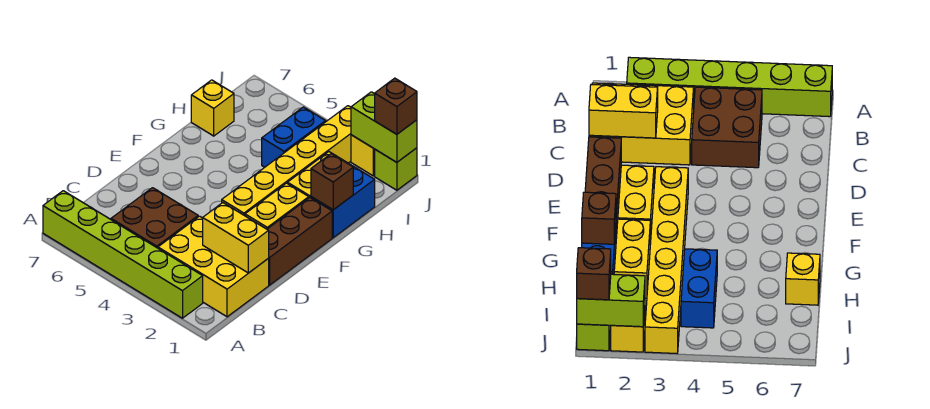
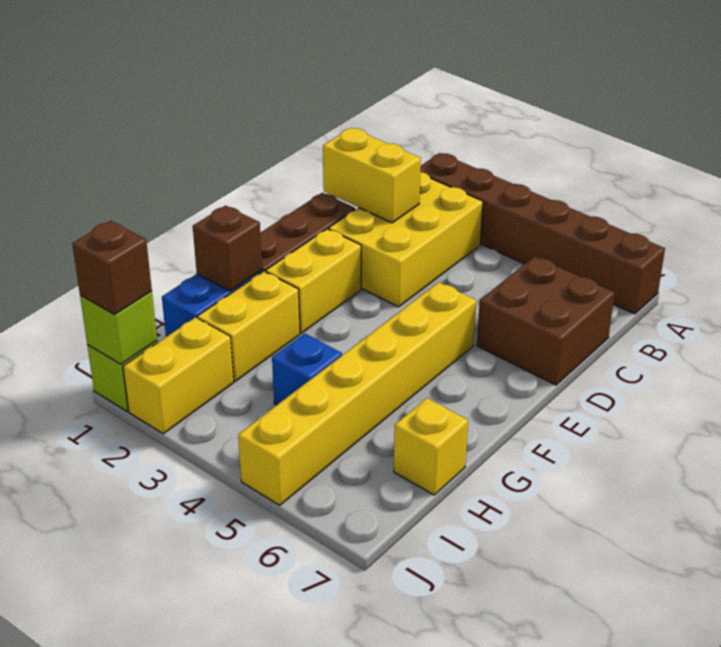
lime brick A2:A7 level 1 -> brown brick A2:A7 level 1
yellow brick B1:C3 level 1 -> yellow brick B2:D3 level 1
brown brick B4:C5 level 1 -> brown brick C6:D7 level 1
yellow brick E3:J3 level 1 -> yellow brick E5:J5 level 1
blue brick H4:I4 level 1 -> blue brick H4 level 1
lime brick J1:J2 level 2 -> lime brick J1 level 2
yellow brick J2 level 1 -> yellow brick I2:J2 level 1

